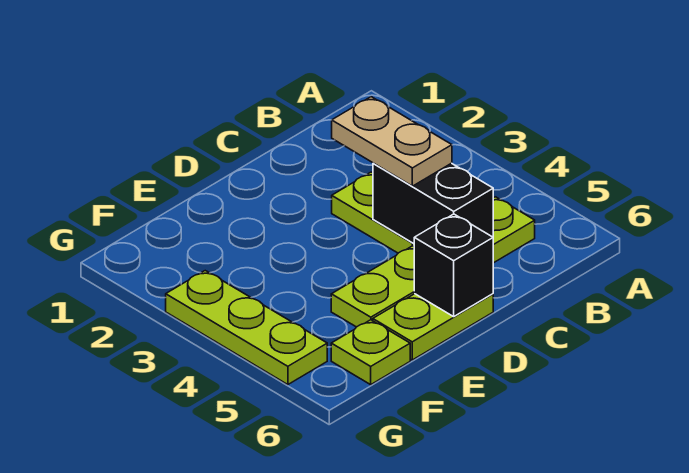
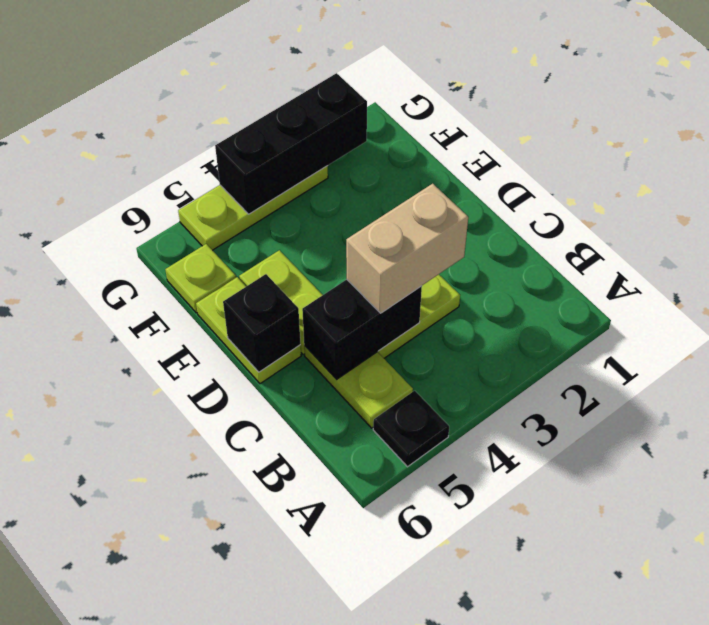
none -> black plate A5 level 1
tan plate C3:C4 level 3 -> tan brick C3:C4 level 3
none -> black brick G2:G4 level 2

